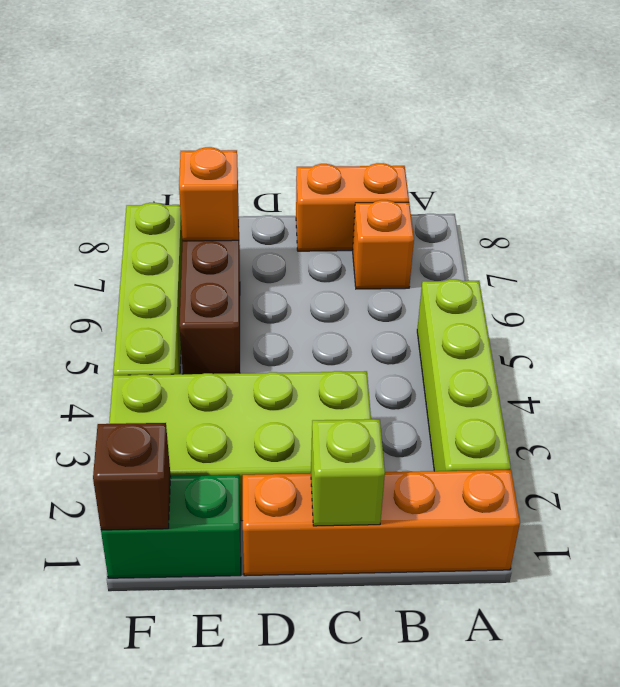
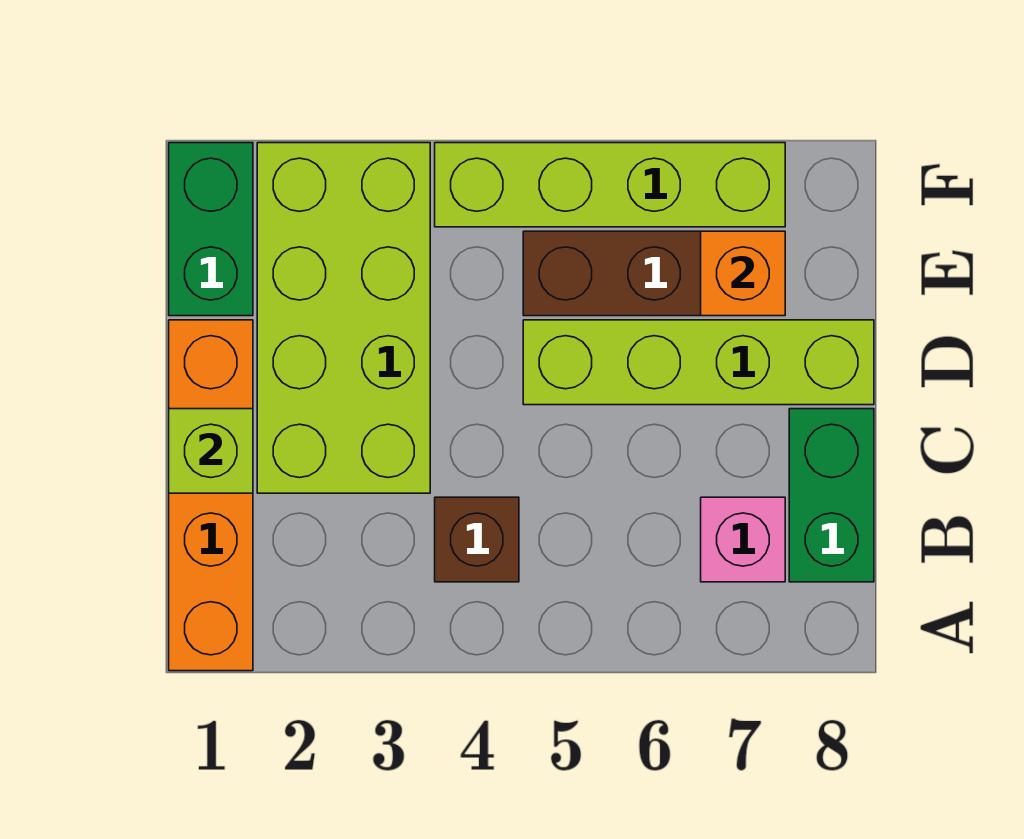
lime brick A2:A5 level 1 -> lime brick D5:D8 level 1
orange brick B7 level 1 -> pink brick B7 level 1
orange brick B8:C8 level 1 -> green brick B8:C8 level 1
brown brick F1 level 2 -> brown brick B4 level 1

